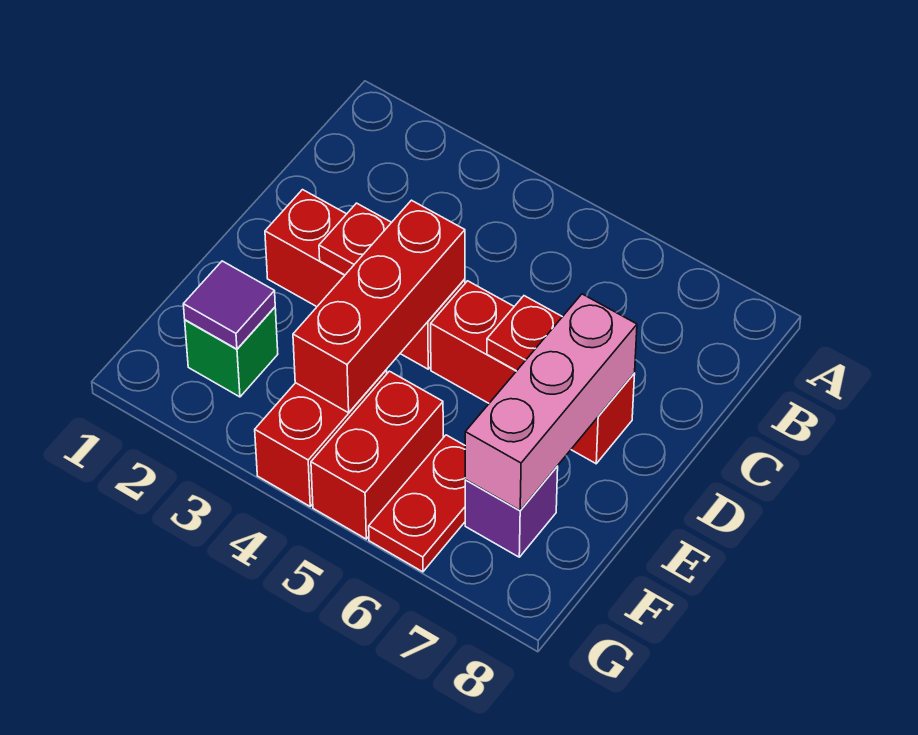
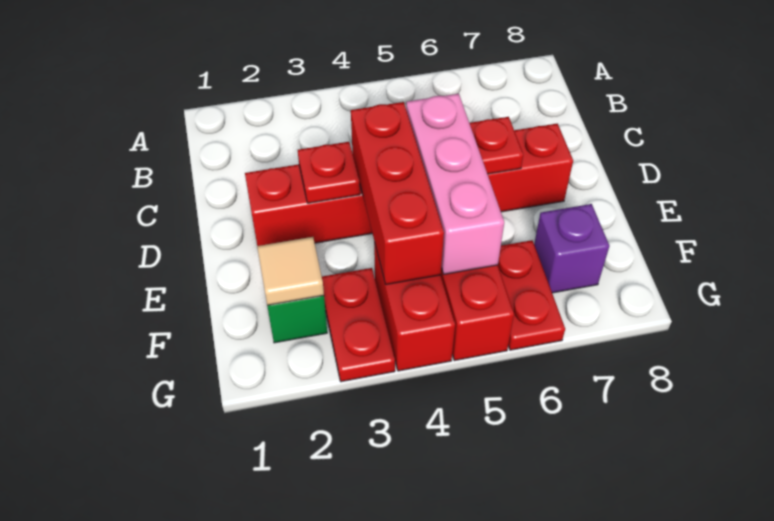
pink brick D7:F7 level 2 -> pink brick D5:F5 level 2
purple tile F2 level 2 -> tan tile F2 level 2
none -> red plate F3:G3 level 1

